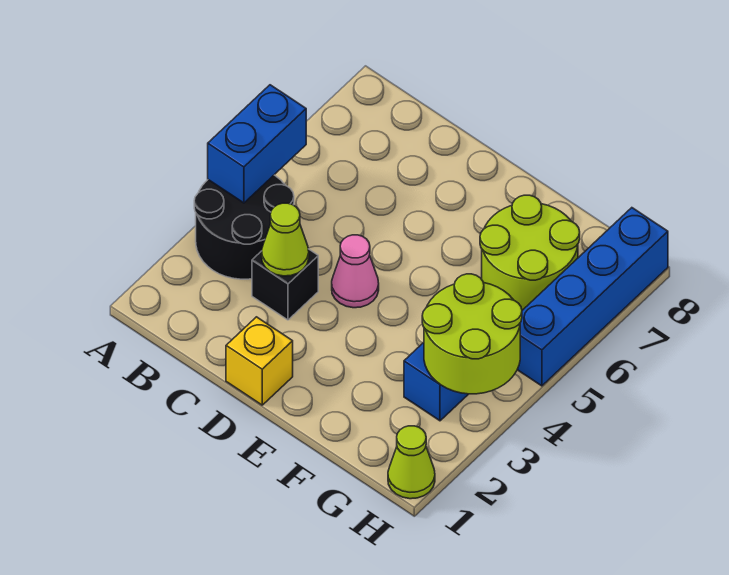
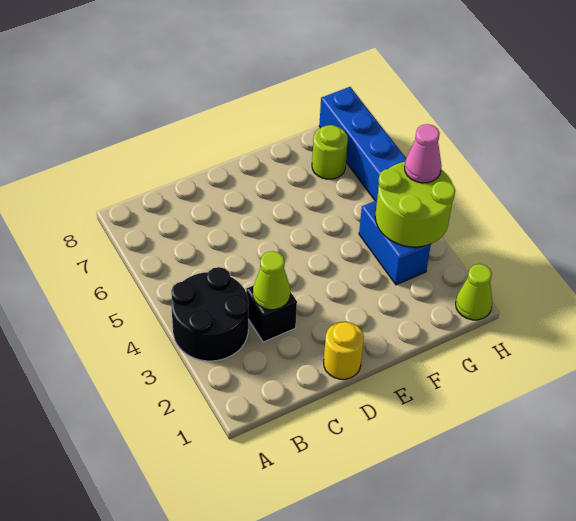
blue brick A4:A5 level 2 -> none
yellow brick D1 level 1 -> yellow round brick D1 level 1
pink cone D4 level 1 -> pink cone H4 level 3
lime round brick F6:G7 level 1 -> lime round brick G7 level 1

